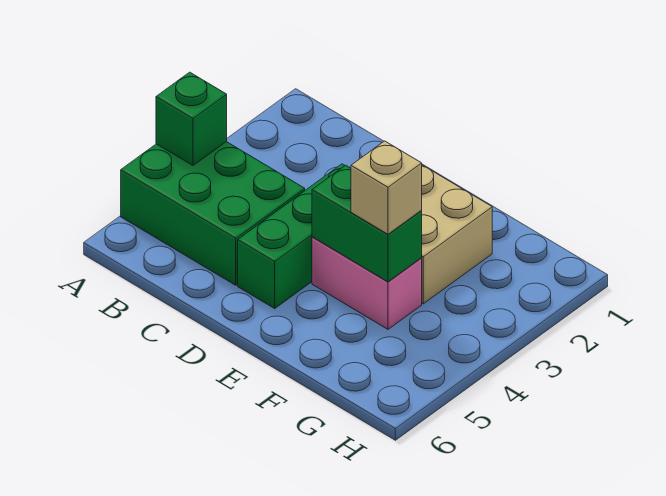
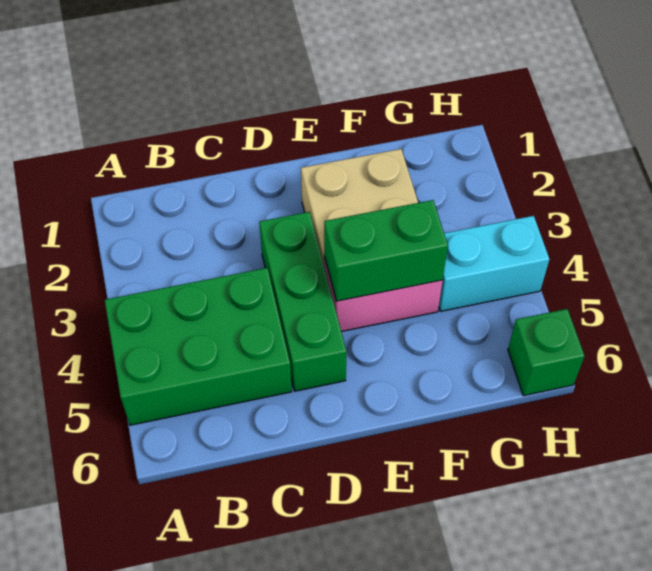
green brick A4 level 2 -> green brick H6 level 1
tan brick F4 level 3 -> none
none -> cyan brick G4:H4 level 1

